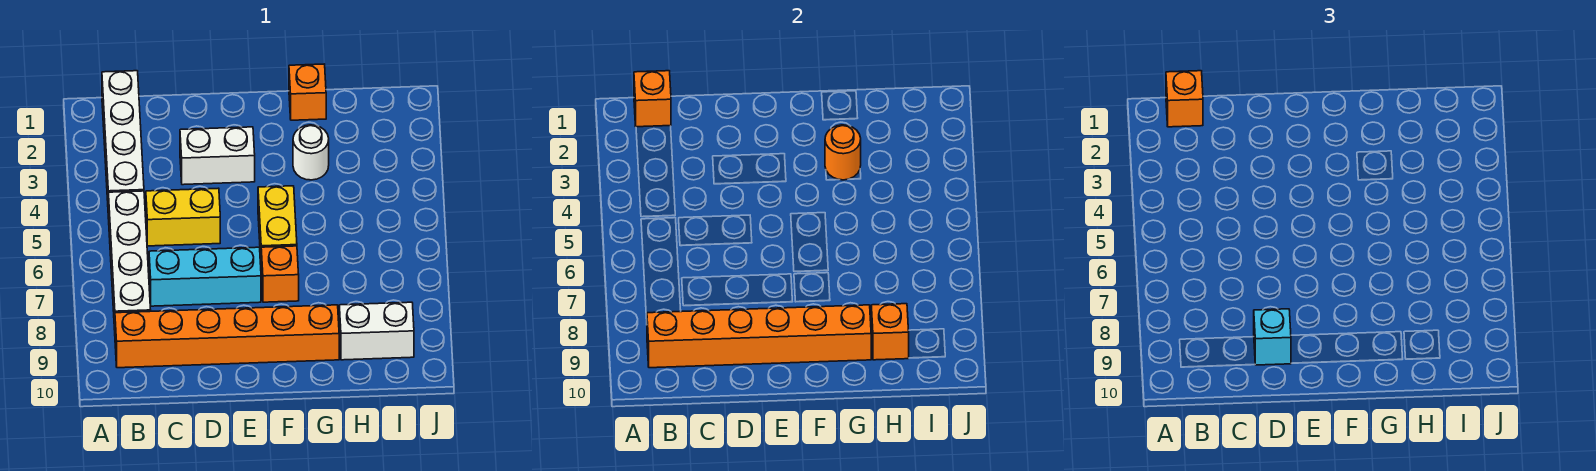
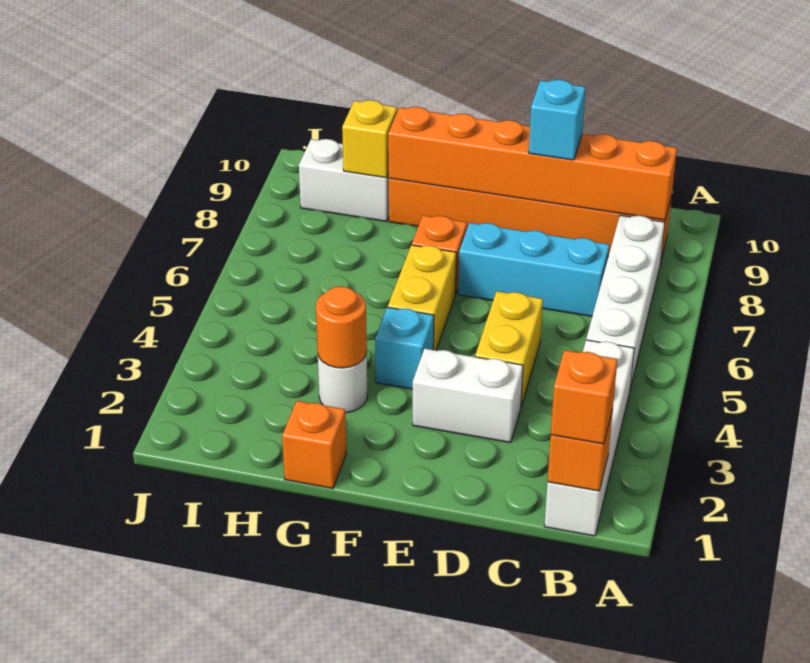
yellow brick C5:D5 level 1 -> yellow brick D4:D5 level 1
none -> cyan brick F4 level 1
orange brick H9 level 2 -> yellow brick H9 level 2

